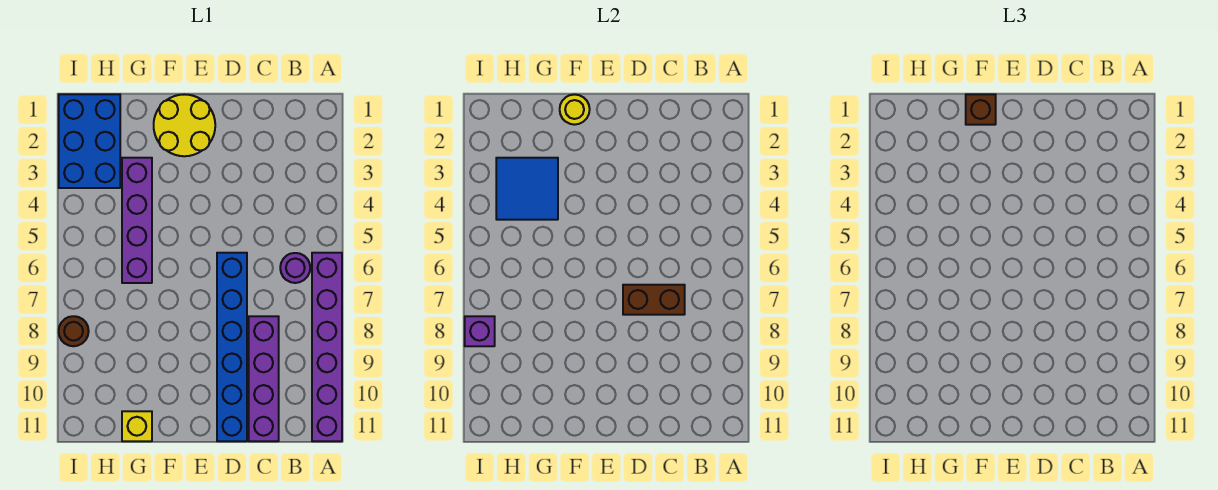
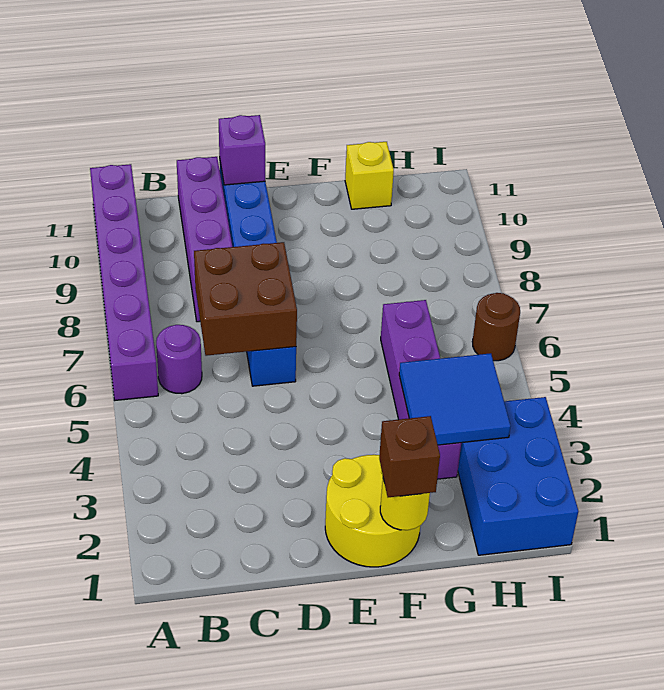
brown brick C7:D7 level 2 -> brown brick C6:D7 level 2
brown round brick I8 level 1 -> brown round brick I6 level 1
purple brick I8 level 2 -> purple brick D11 level 2

